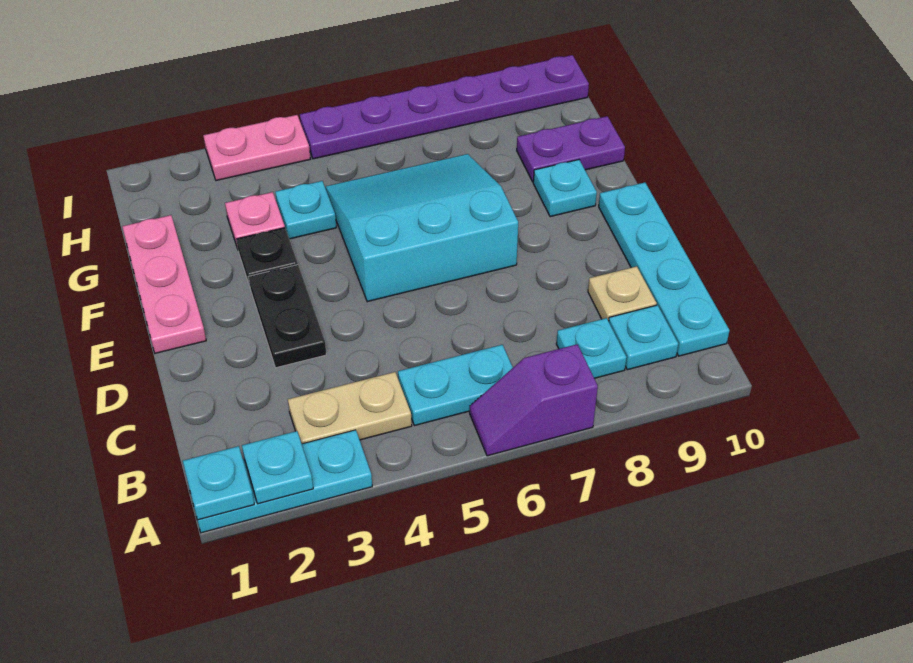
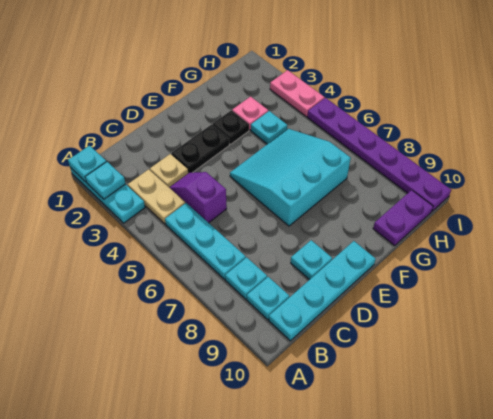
purple slope A6:A7 level 1 top 7 -> purple slope C4:C5 level 1 top 5
cyan plate B5:B6 level 1 -> cyan plate B5:B7 level 1
tan plate C9 level 1 -> tan plate C3 level 1
pink plate E1:G1 level 1 -> none
cyan slope E5:G7 level 1 top E -> cyan slope E5:G7 level 1 top 7
cyan plate F9 level 1 -> cyan plate D9 level 1
purple plate G9:G10 level 1 -> purple plate G10:H10 level 1

